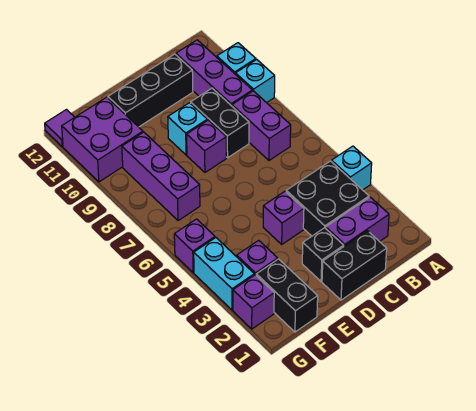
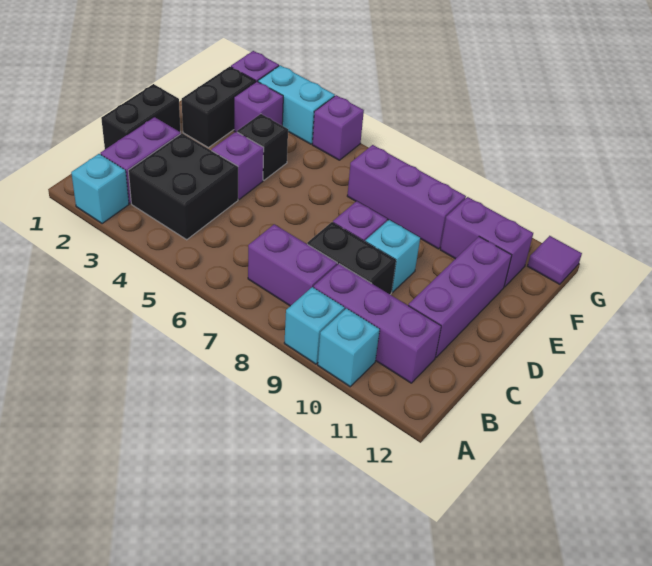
cyan brick A4 level 1 -> cyan brick A2 level 1
black brick C11:E11 level 1 -> purple brick C11:E11 level 1
black brick D2 level 1 -> black brick E4 level 1
black brick F1:F2 level 1 -> black brick E2:F2 level 1
purple brick F10:G11 level 1 -> purple brick F10:F11 level 1

